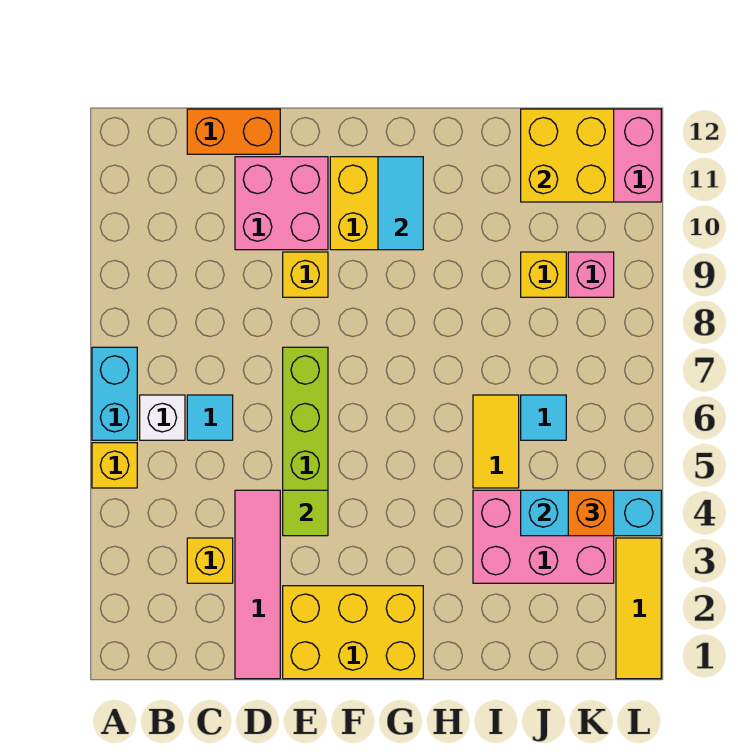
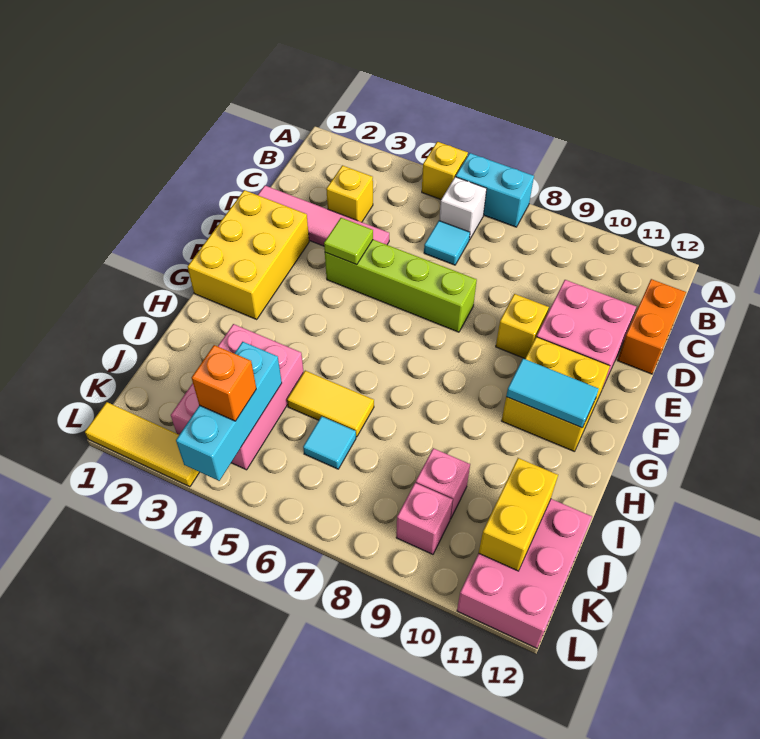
yellow brick J9 level 1 -> pink brick J9 level 1
yellow brick J11:K12 level 2 -> yellow brick J11:K11 level 2

